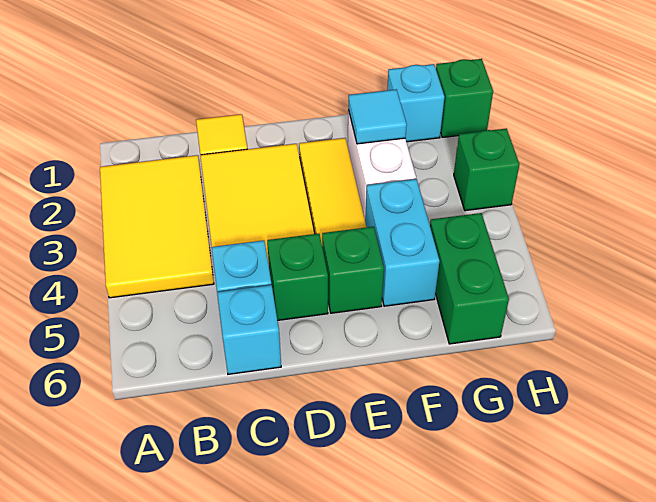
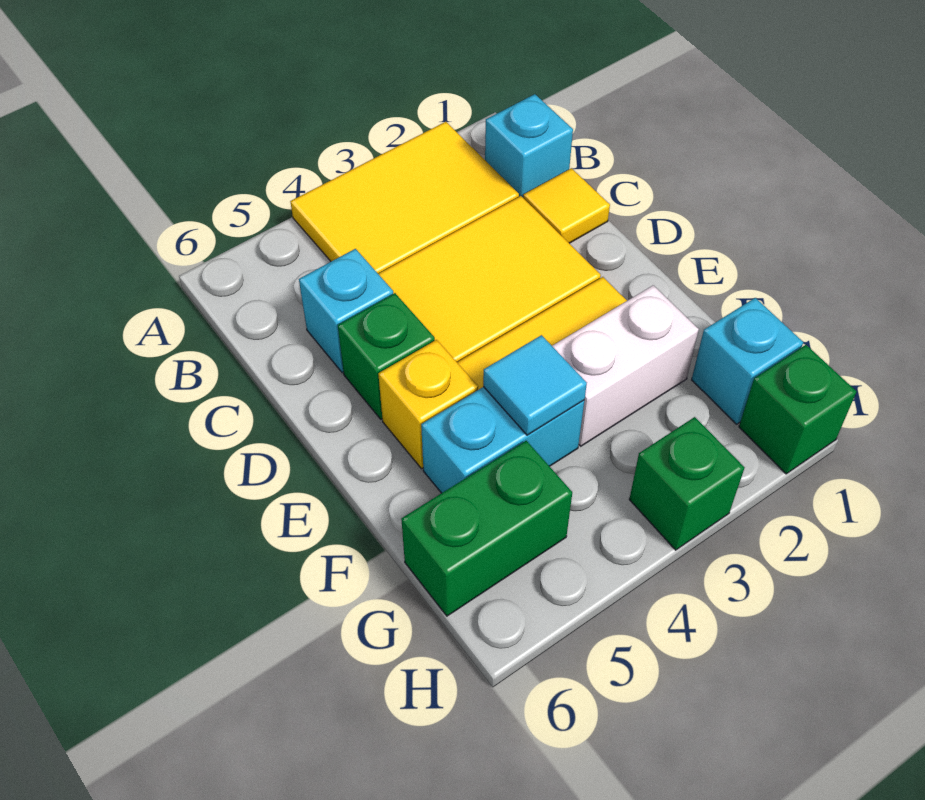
cyan brick C6 level 1 -> cyan brick B1 level 1
green brick E5 level 1 -> yellow brick E5 level 1
cyan tile F2 level 2 -> cyan tile F4 level 2

